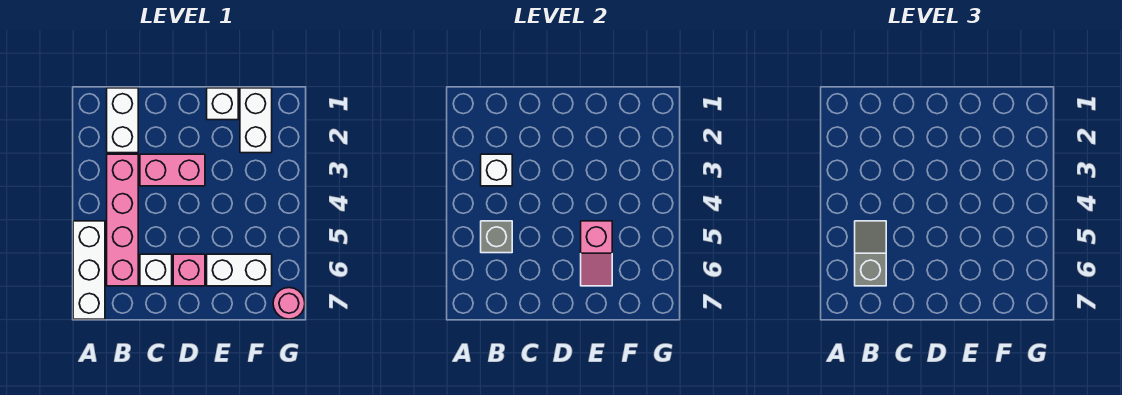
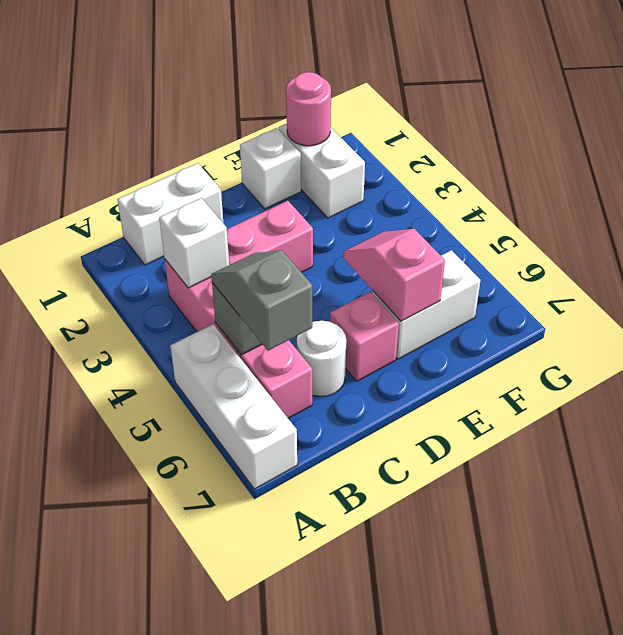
white brick B1:B2 level 1 -> white brick B1:C1 level 1
white brick C6 level 1 -> white round brick C6 level 1
pink slope E5:E6 level 2 top 5 -> pink slope E5:E6 level 2 top 6
pink round brick G7 level 1 -> pink round brick F1 level 2

